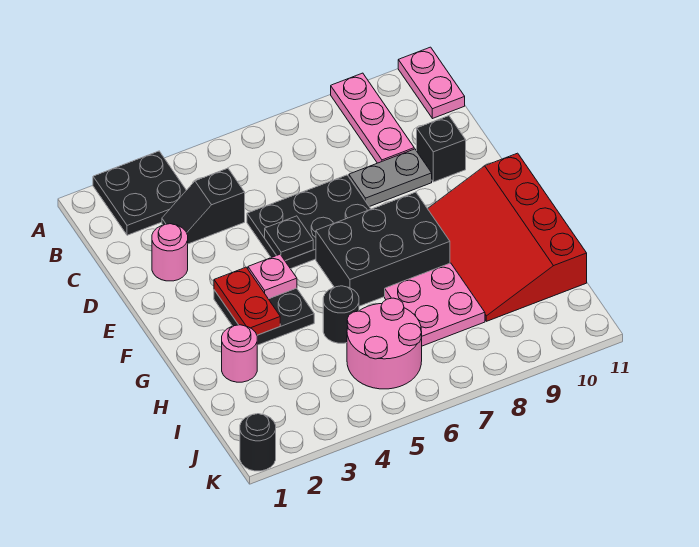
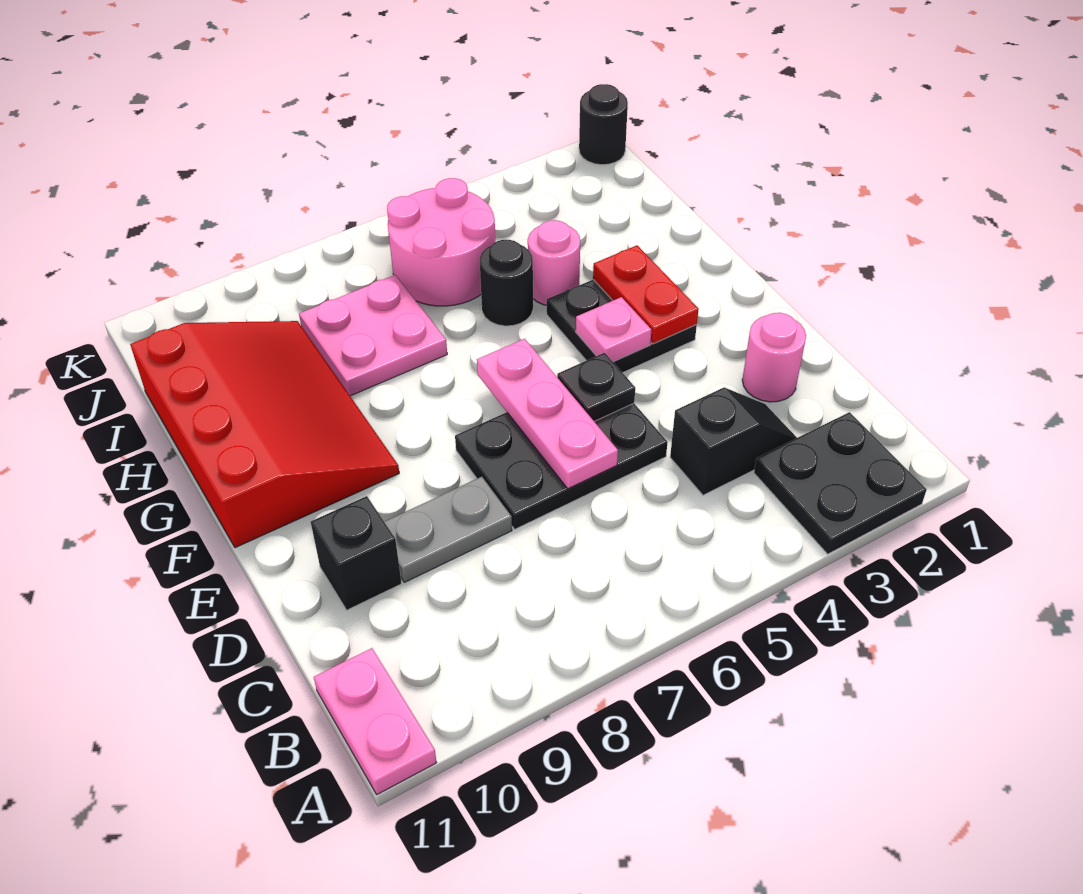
pink plate A9:C9 level 1 -> pink plate D6:F6 level 2
black brick F6:G8 level 1 -> none
pink round brick H2 level 1 -> pink round brick H4 level 1

